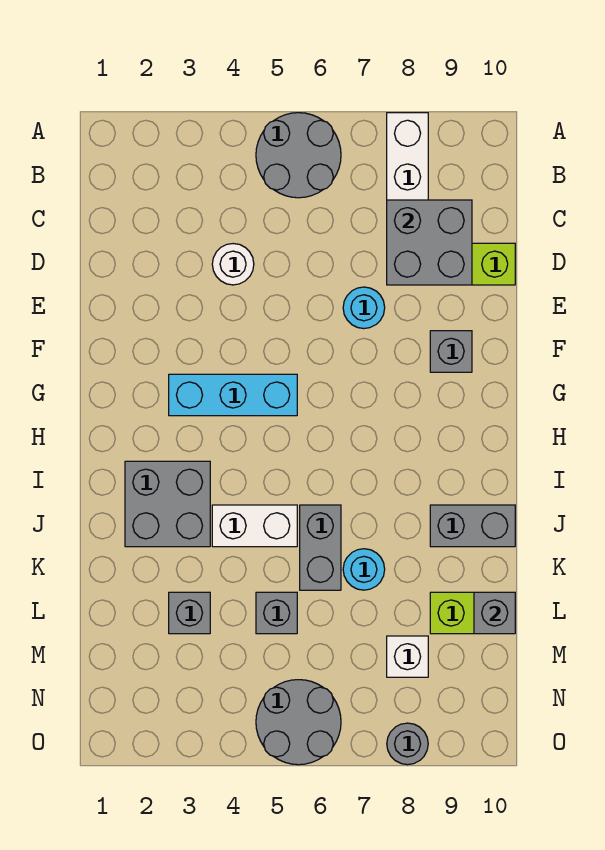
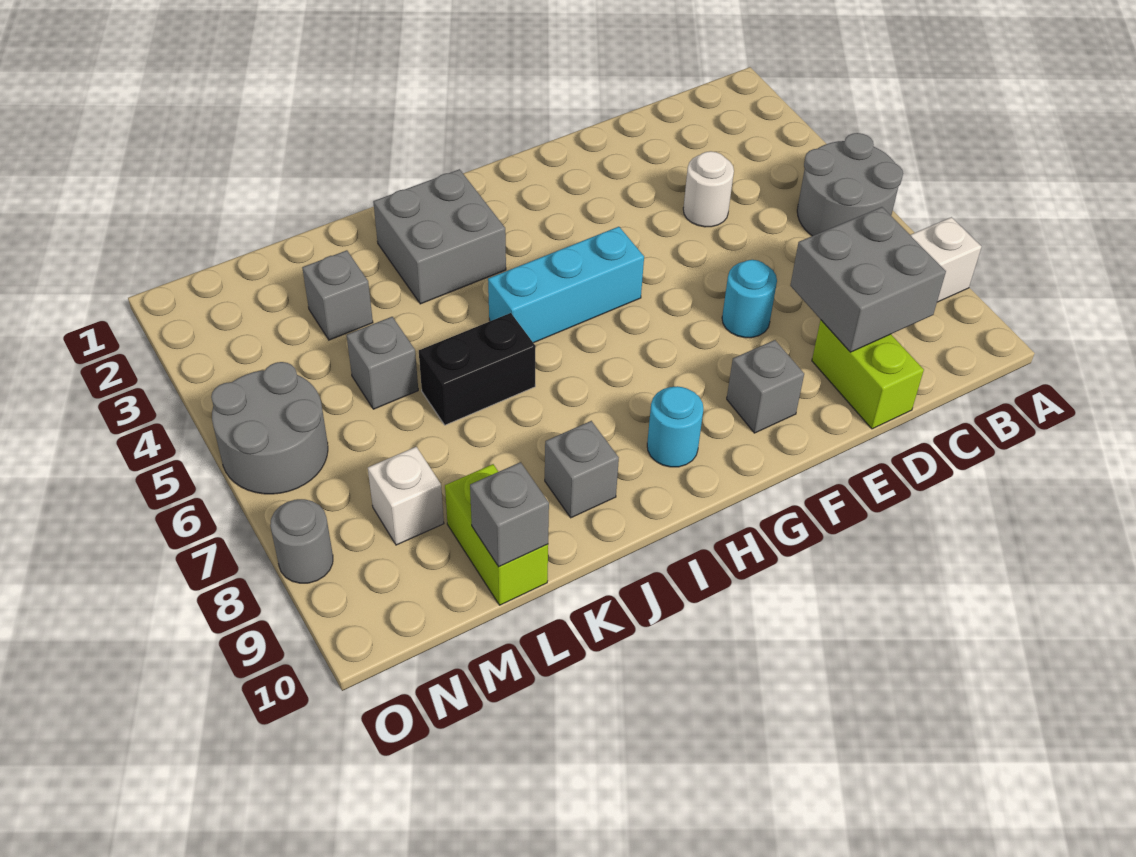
cyan brick G3:G5 level 1 -> cyan brick G5:I5 level 1
white brick J4:J5 level 1 -> none
grey brick J6:K6 level 1 -> black brick J6:K6 level 1
grey brick J9:J10 level 1 -> grey brick J9 level 1
cyan round brick K7 level 1 -> cyan round brick H9 level 1

